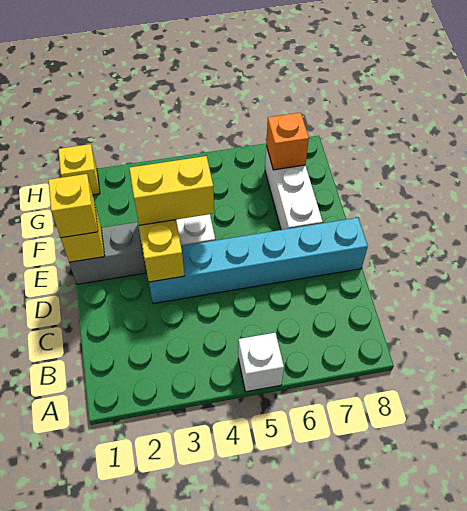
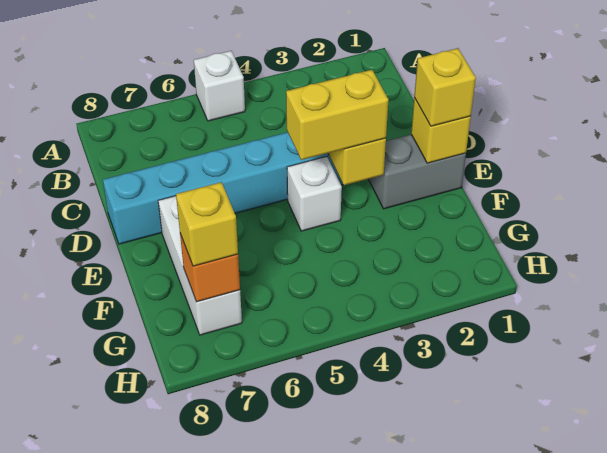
yellow brick H1 level 1 -> yellow brick G7 level 3

